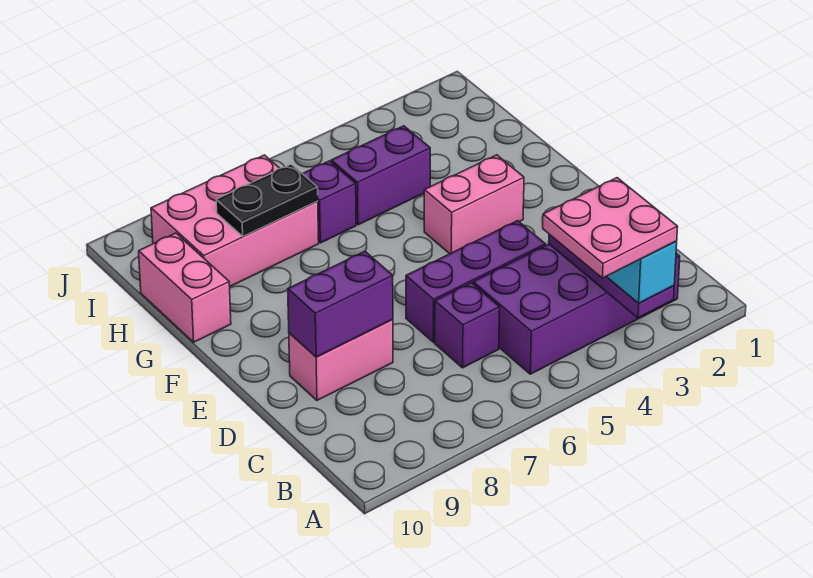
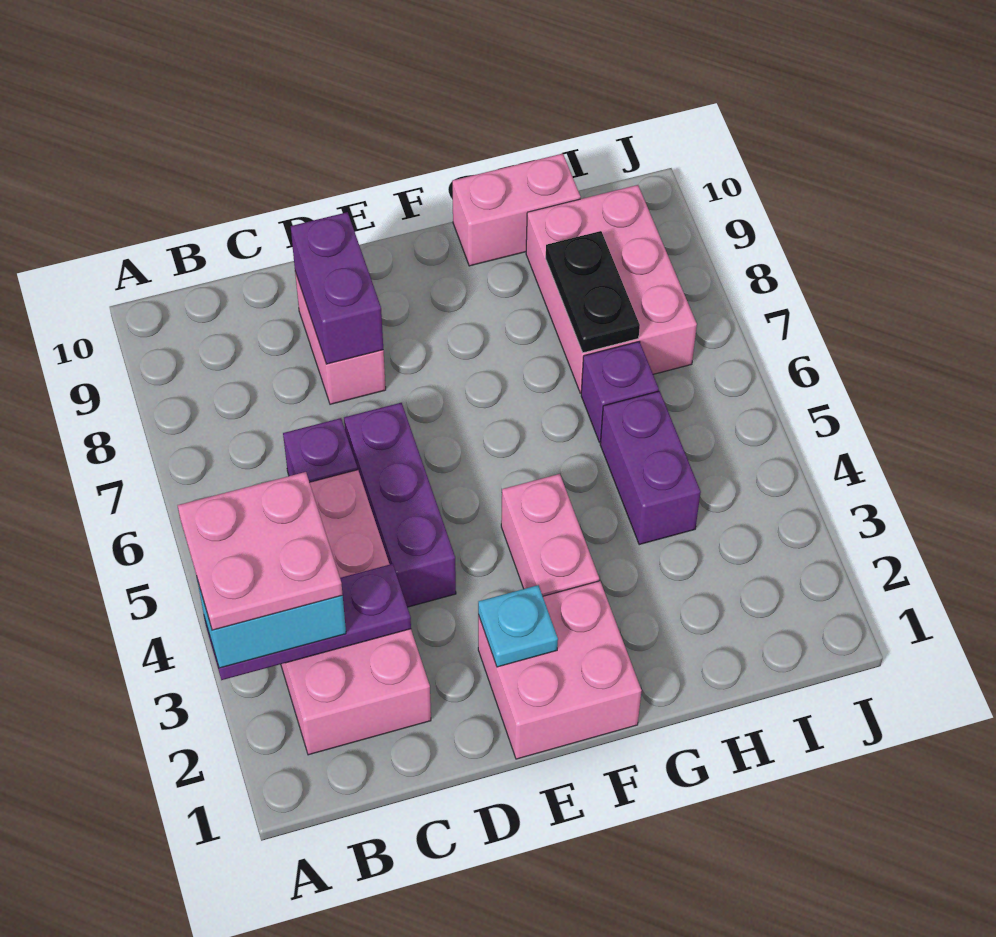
purple brick B2:C5 level 1 -> pink brick B2:C5 level 1
none -> pink brick E1:F2 level 1
none -> cyan plate E2 level 2

